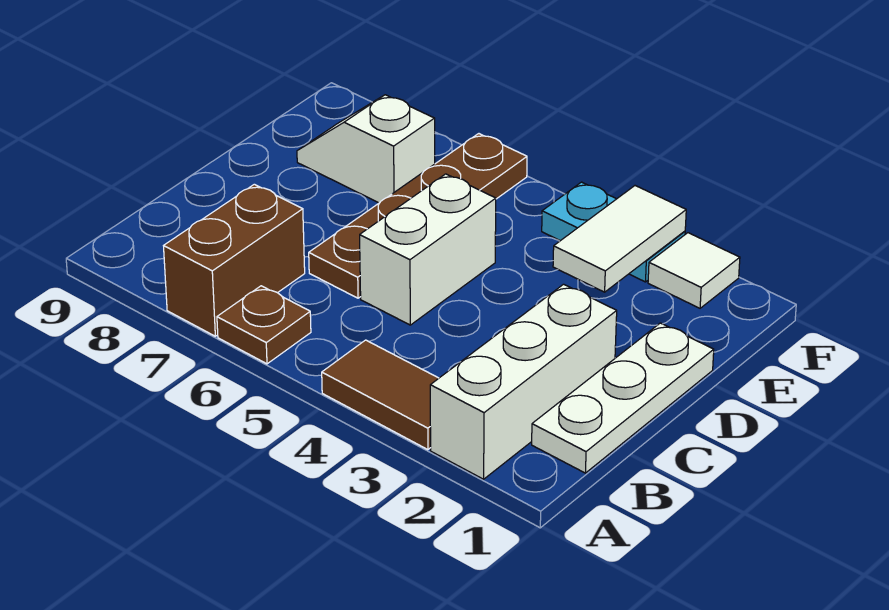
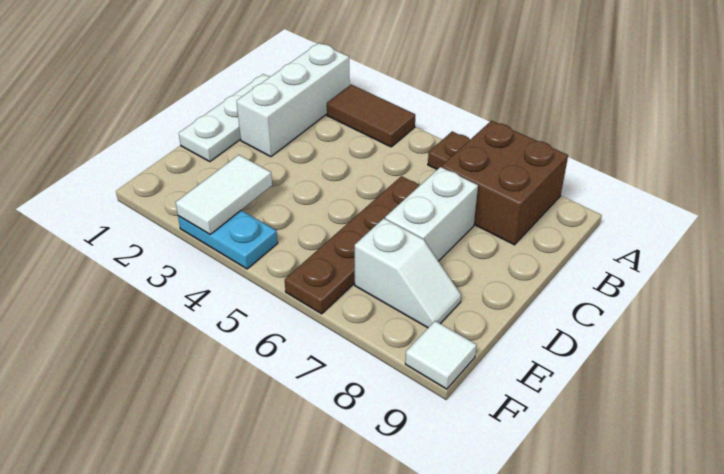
brown brick A7:B7 level 1 -> brown brick A7:B8 level 1
white brick C5:D5 level 1 -> white brick C7:D7 level 1
white tile F2 level 1 -> white tile F9 level 1

